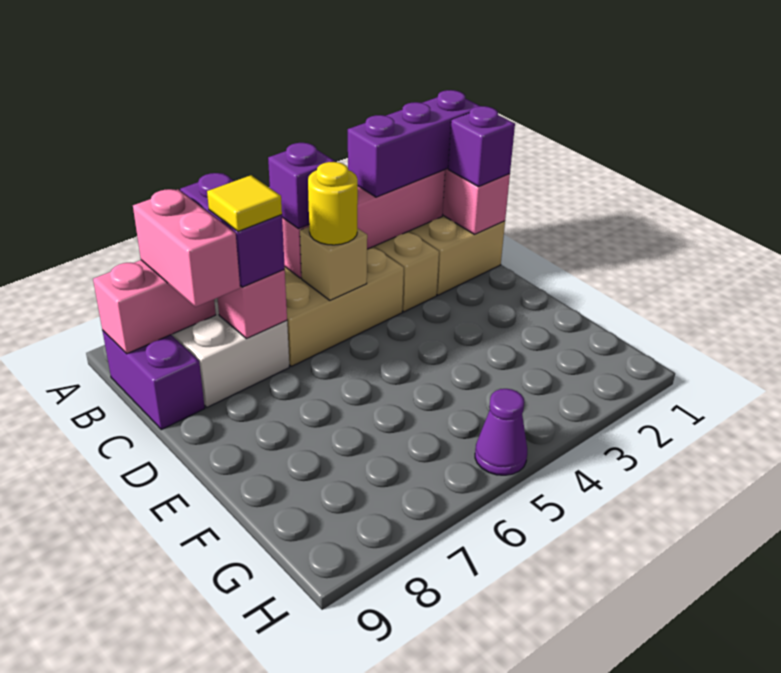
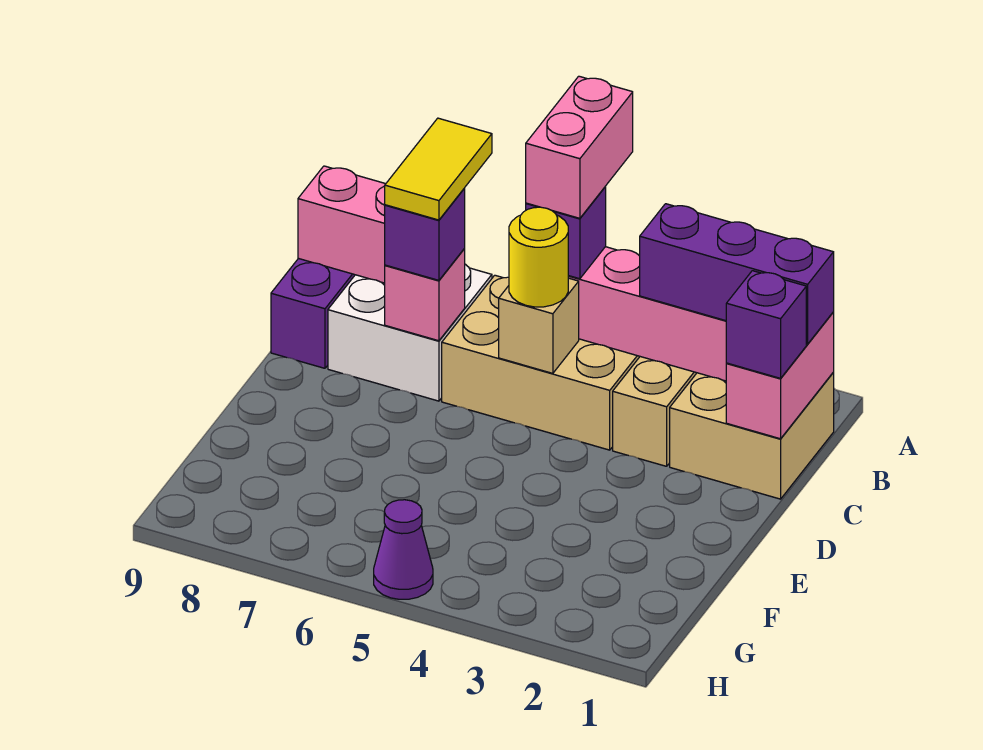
purple brick B7:C7 level 3 -> purple brick C7 level 3
pink brick B8:C8 level 3 -> pink brick A5:B5 level 4
yellow tile C7 level 4 -> yellow tile B7:C7 level 4

